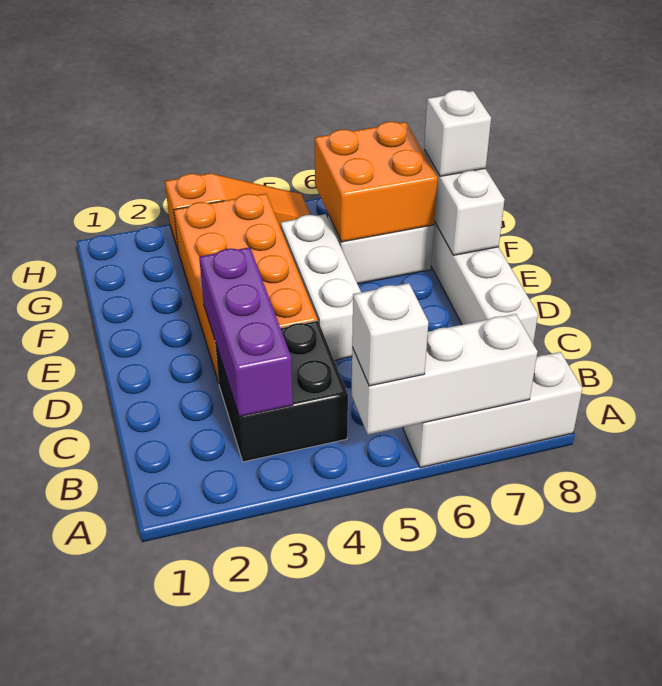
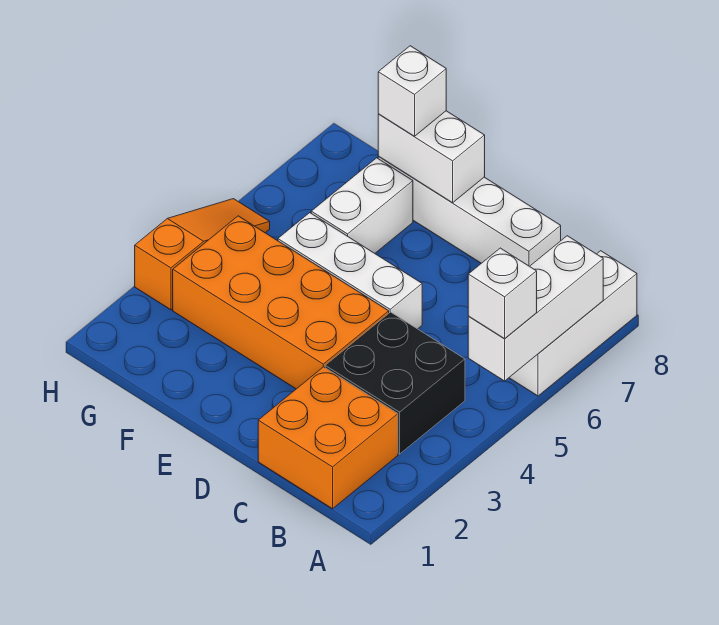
purple brick B3:D3 level 2 -> none
orange brick F6:G7 level 2 -> orange brick B1:C2 level 1

